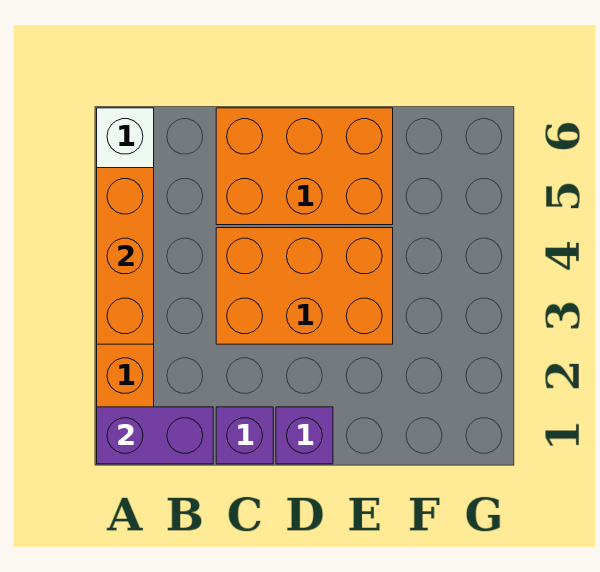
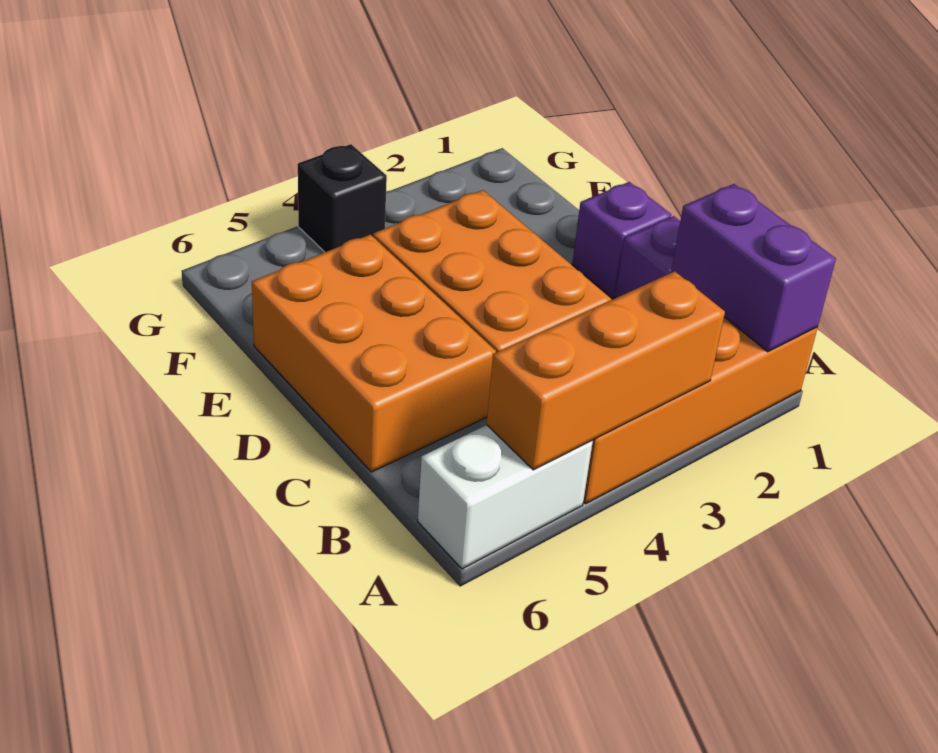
none -> black brick G4 level 1

